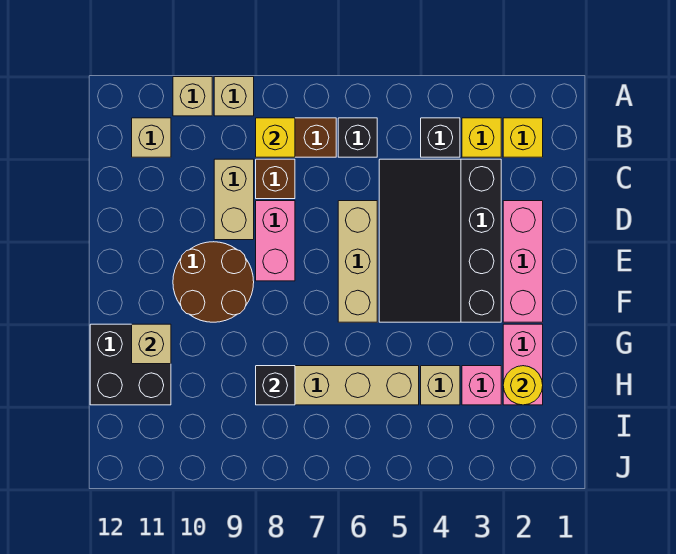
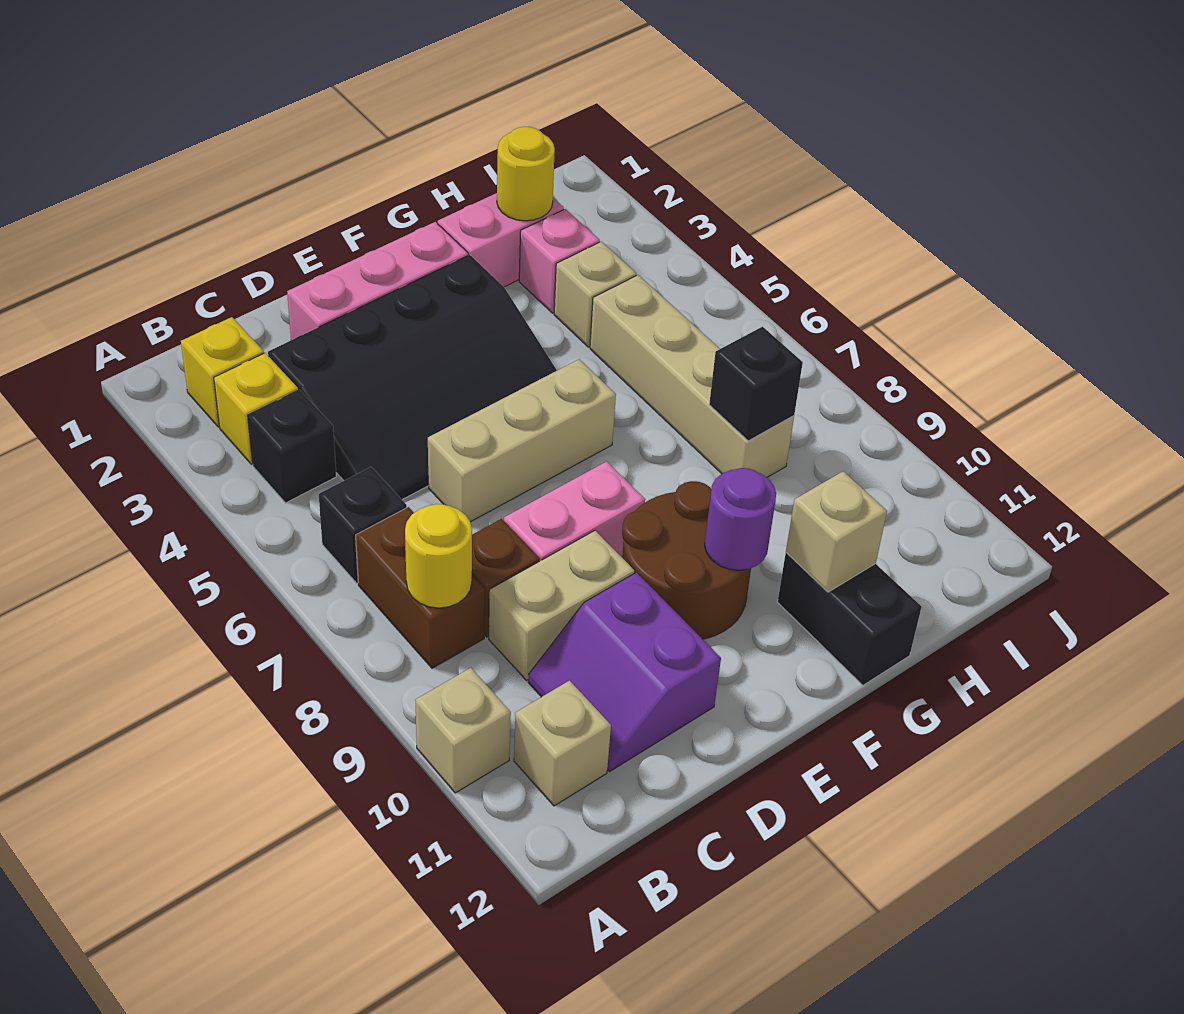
tan brick A9 level 1 -> none
yellow brick B8 level 2 -> yellow round brick B8 level 2
none -> purple slope C10:D11 level 1 top D
none -> purple round brick F10 level 2
black brick G11:H12 level 1 -> black brick G11:G12 level 1

